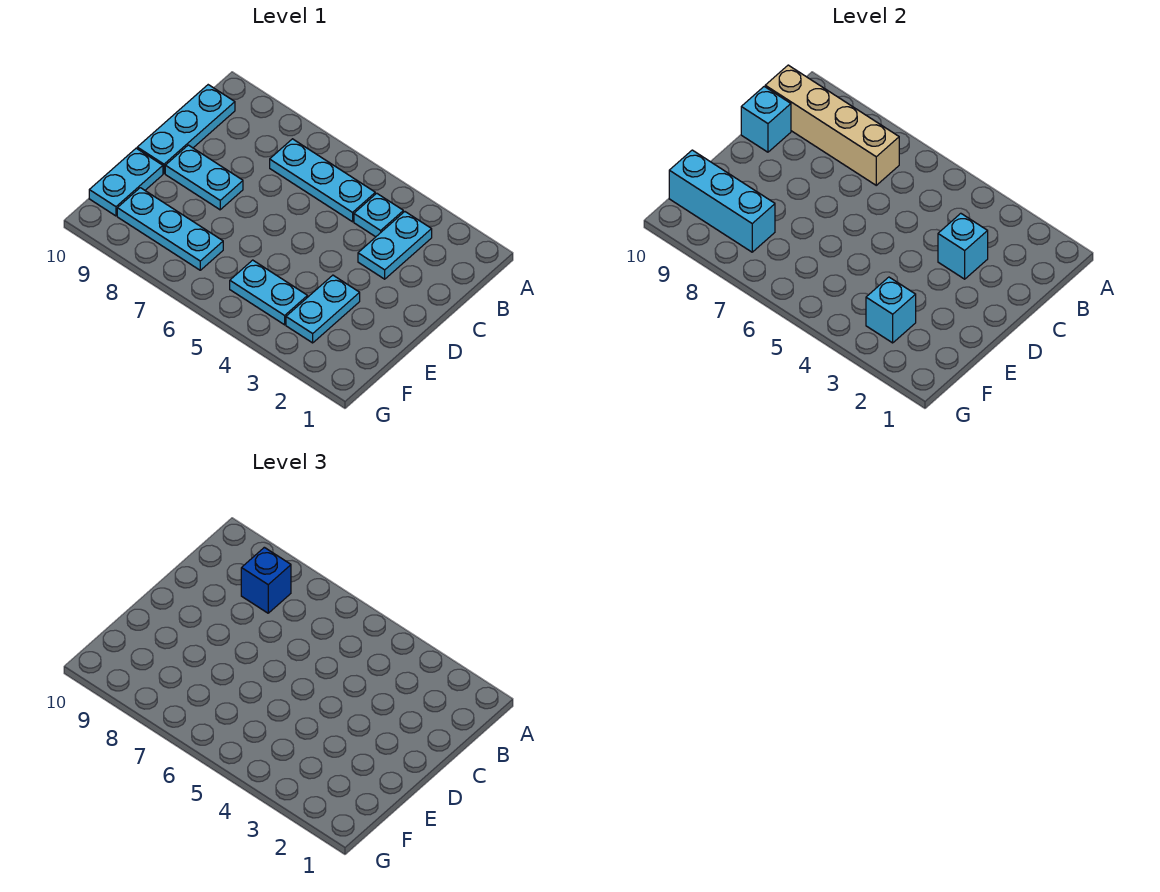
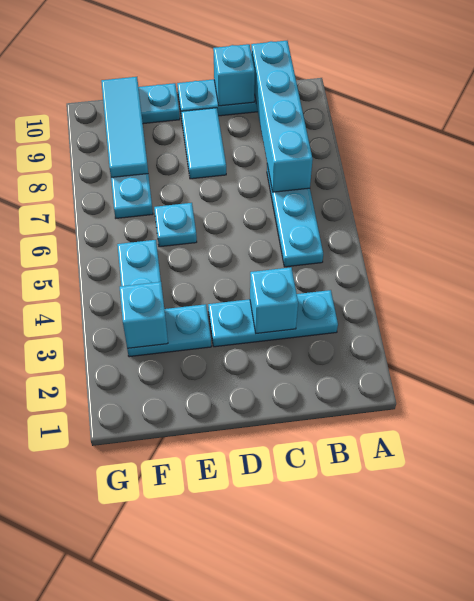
cyan plate B3:C3 level 1 -> cyan plate B3:D3 level 1
cyan plate B4 level 1 -> cyan plate E6 level 1
tan brick B7:B10 level 2 -> cyan brick B7:B10 level 2
blue brick B8 level 3 -> none
cyan plate D8:D9 level 1 -> cyan tile D8:D9 level 1
cyan brick F8:F10 level 2 -> cyan tile F8:F10 level 2

